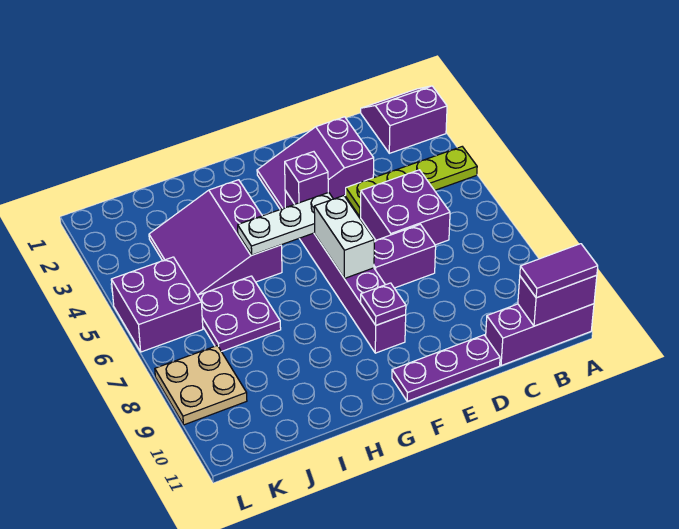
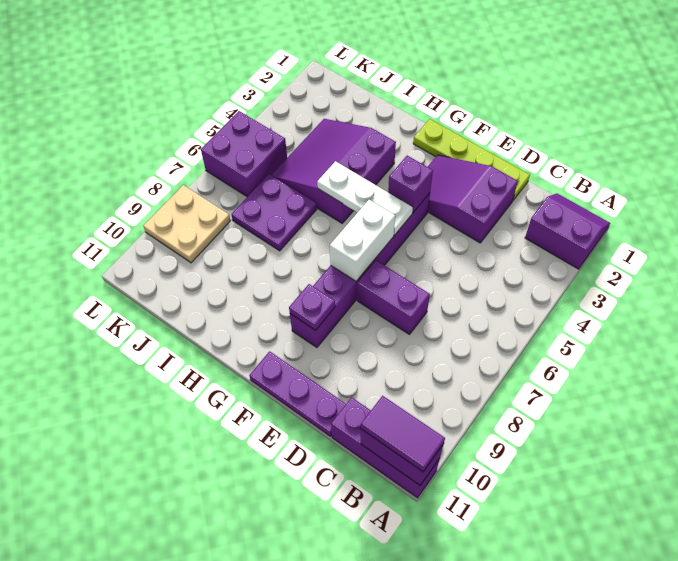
lime plate A4:D4 level 1 -> lime plate D1:G1 level 1
purple brick C5:D6 level 1 -> none

